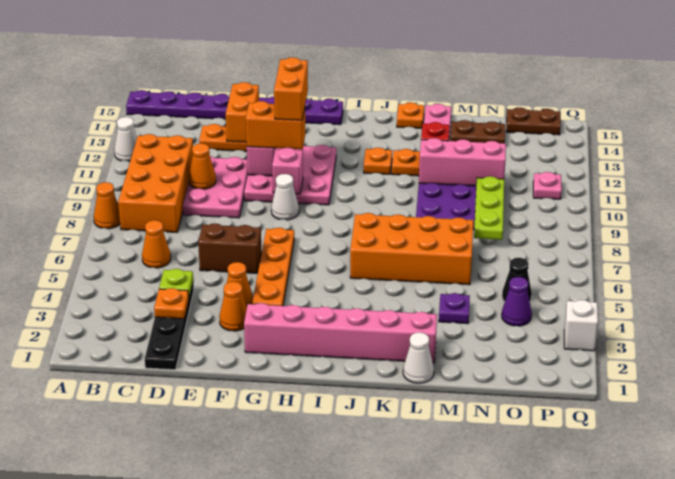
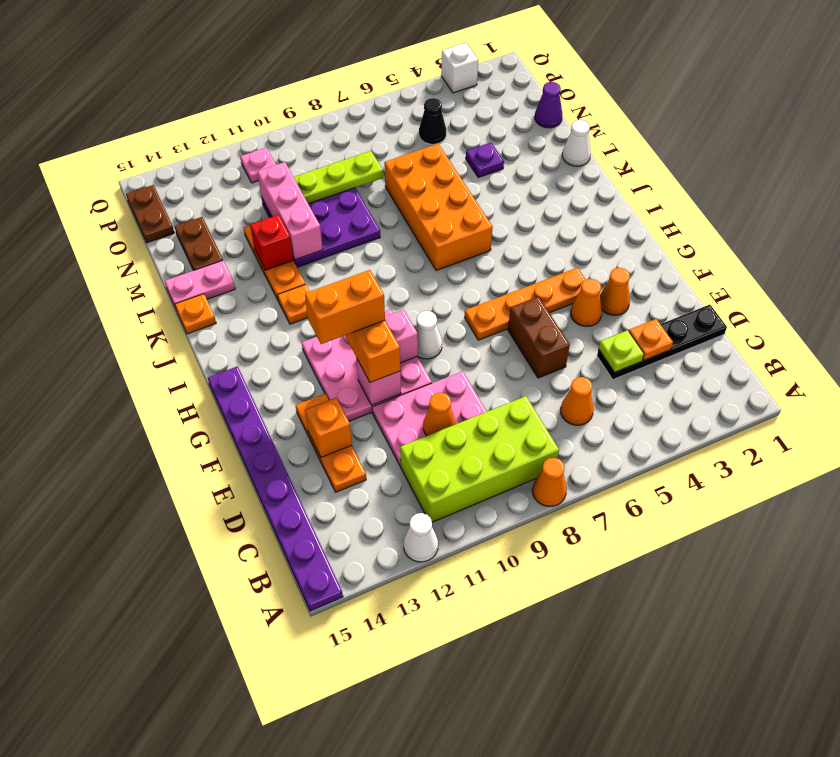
orange brick B8:C11 level 1 -> lime brick B8:C11 level 1
orange brick E13:E14 level 2 -> orange brick E13 level 2
pink brick G2:L2 level 1 -> none
purple cone O4 level 1 -> purple cone N1 level 1

